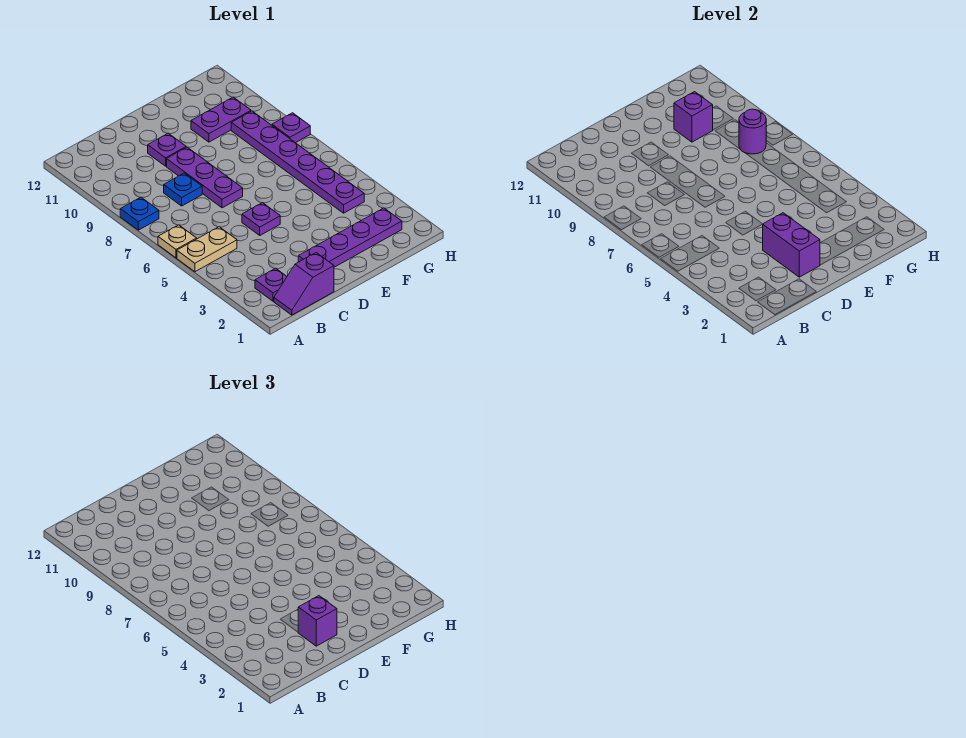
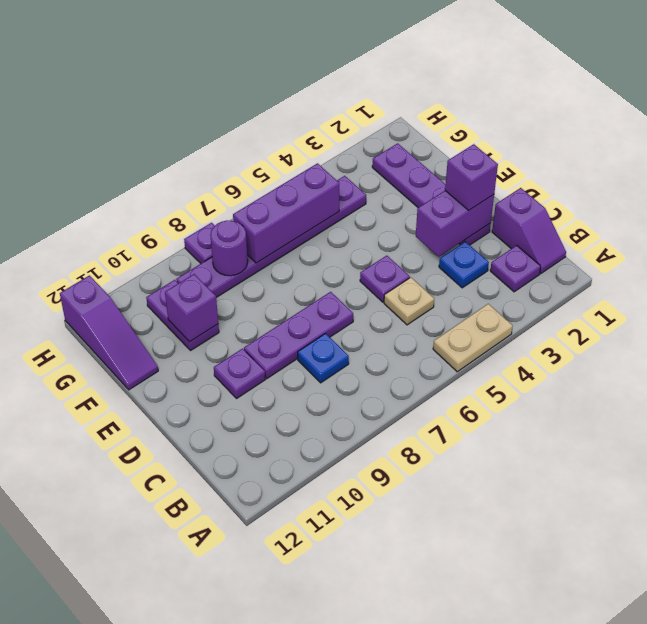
tan plate A5:B5 level 1 -> tan plate A4:A5 level 1
tan plate A6 level 1 -> tan plate C5 level 1
blue plate A8 level 1 -> blue plate C3 level 1
none -> purple slope F12:H12 level 1 top H
none -> purple brick G5:G7 level 2

